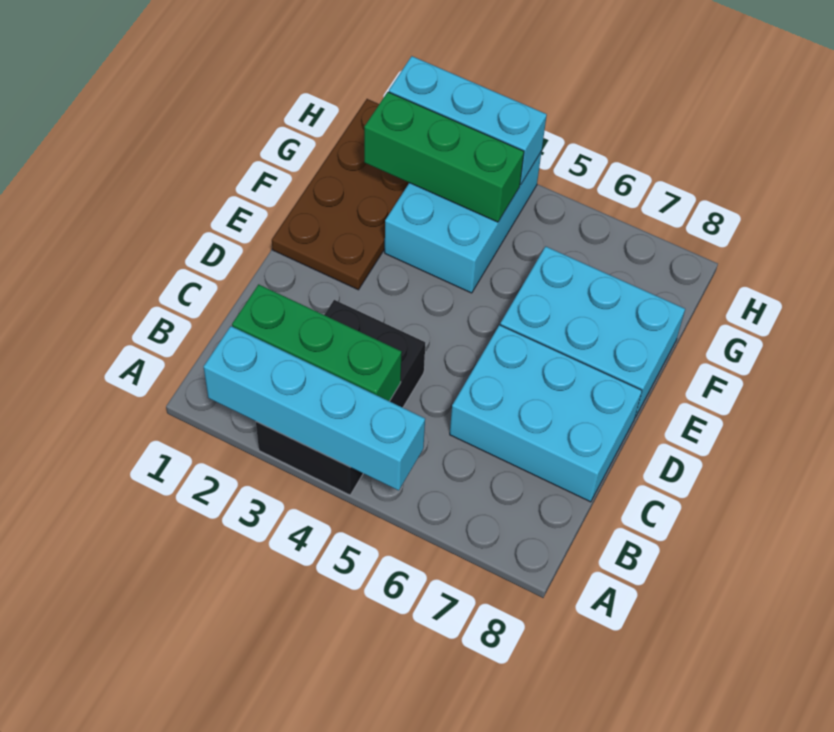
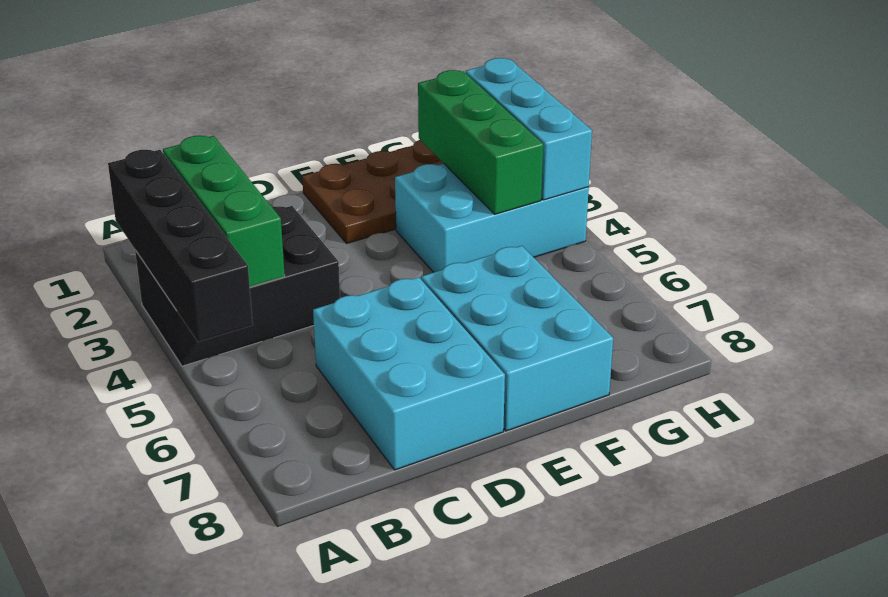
cyan brick A2:A5 level 2 -> black brick A2:A5 level 2

